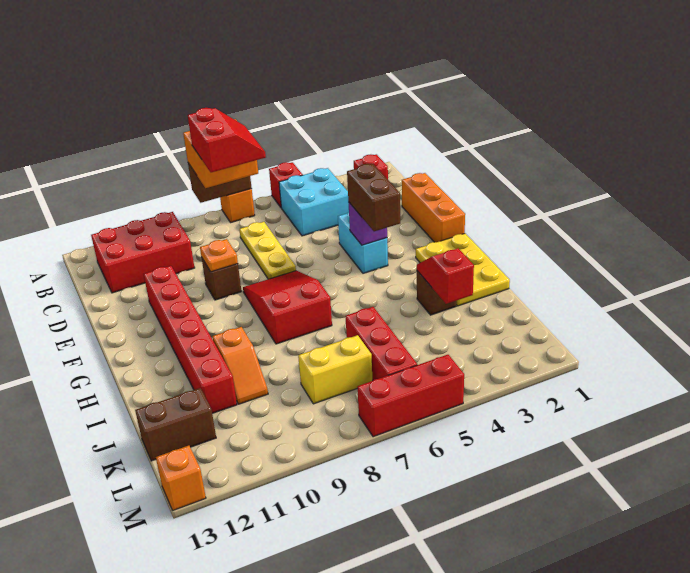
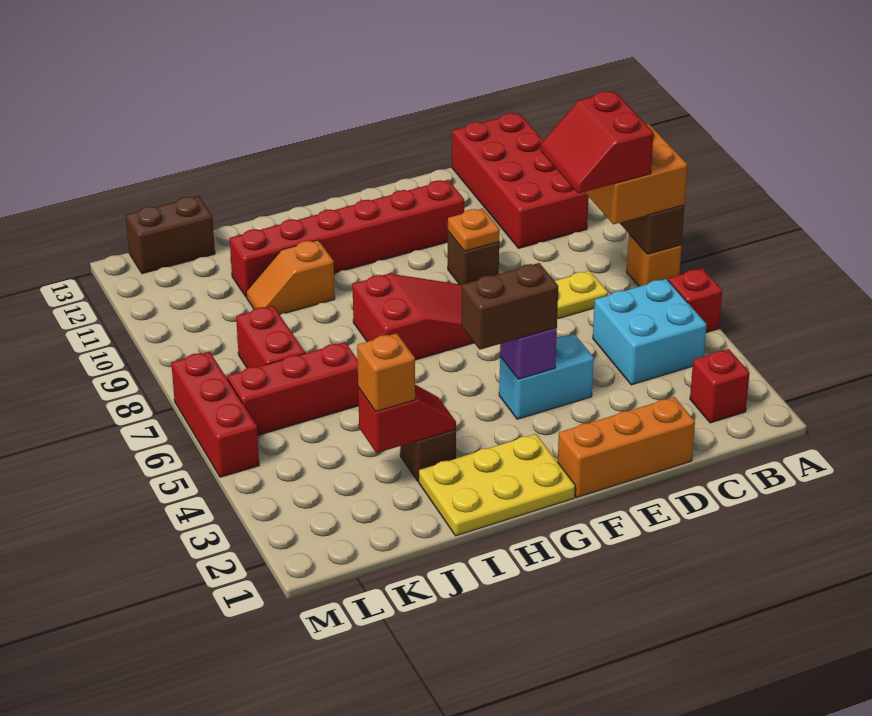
red slope B7:C8 level 4 top 8 -> red slope B7:C8 level 4 top B
red brick B10:C12 level 1 -> red brick B10:C13 level 1
yellow brick K7:K8 level 1 -> red brick K7:K8 level 1
brown brick K12:K13 level 1 -> brown brick K13:L13 level 1
orange brick M13 level 1 -> orange brick J3 level 3

